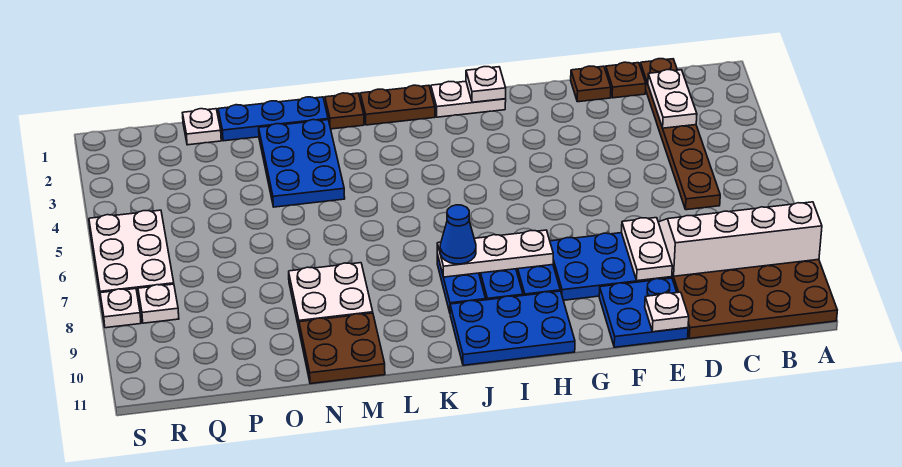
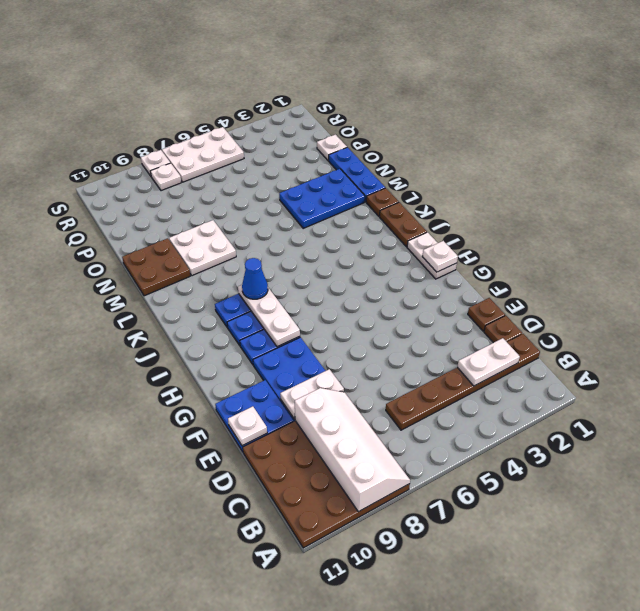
blue plate H10:J11 level 1 -> none

